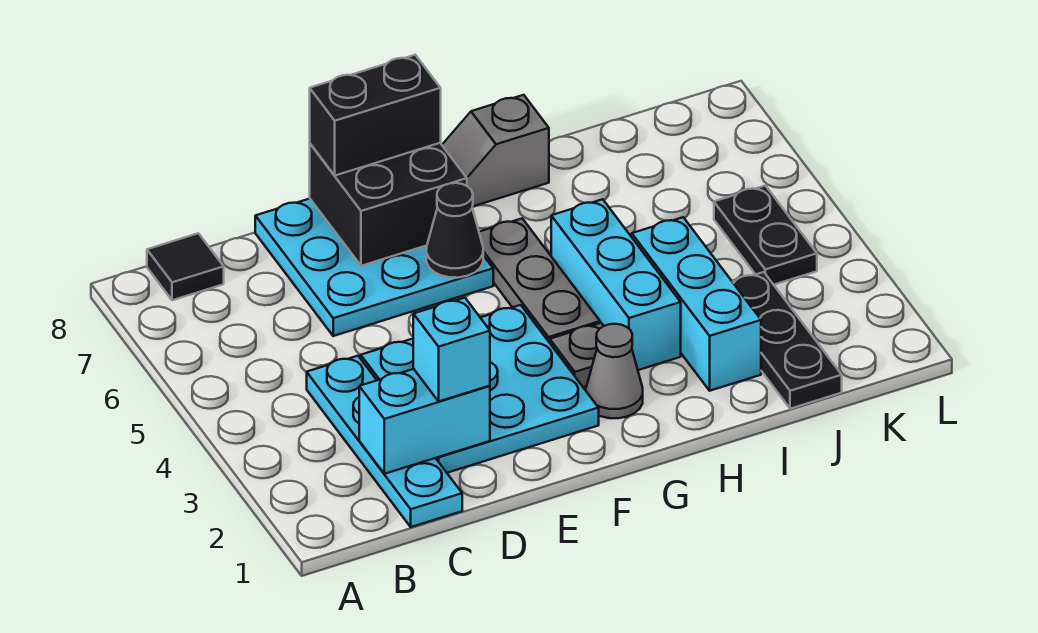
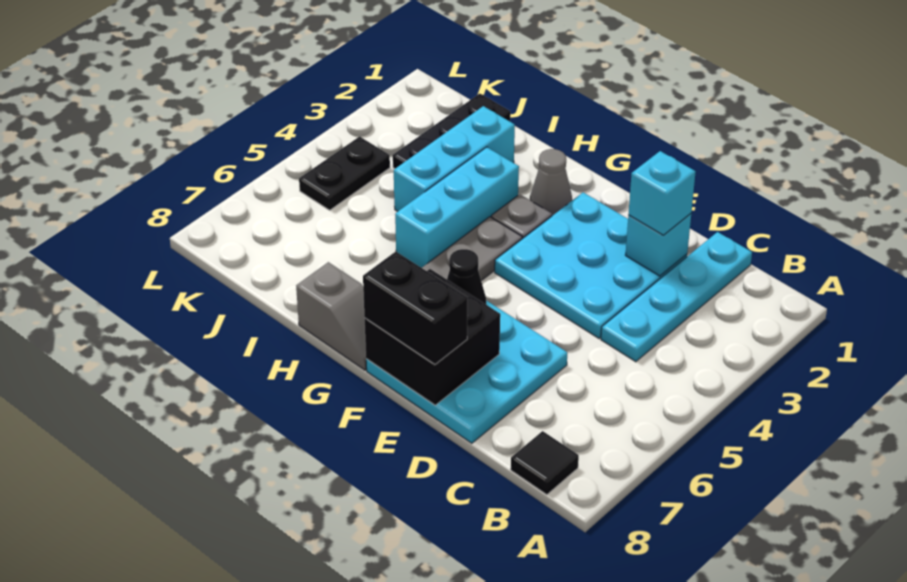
cyan brick C2:D2 level 2 -> cyan brick D2 level 2

